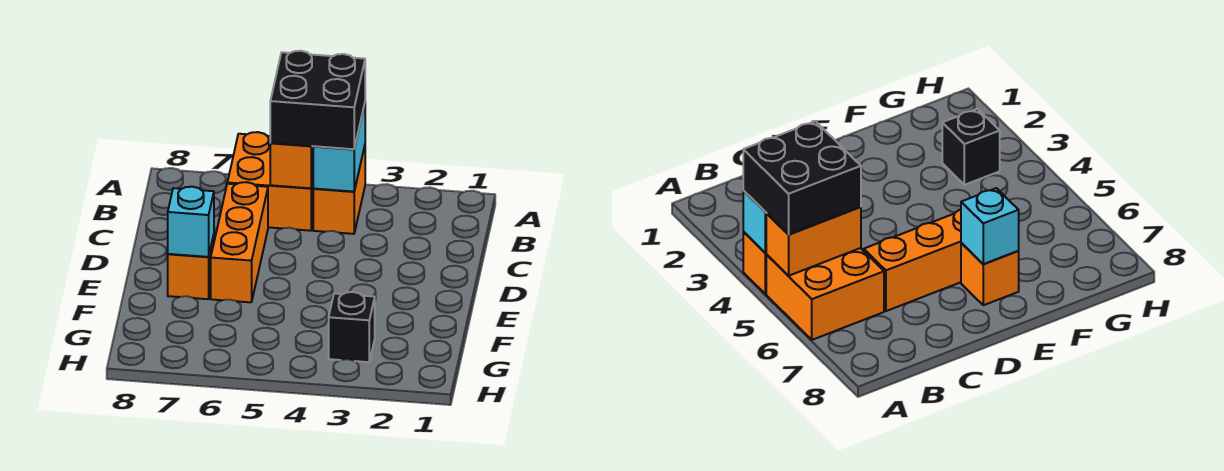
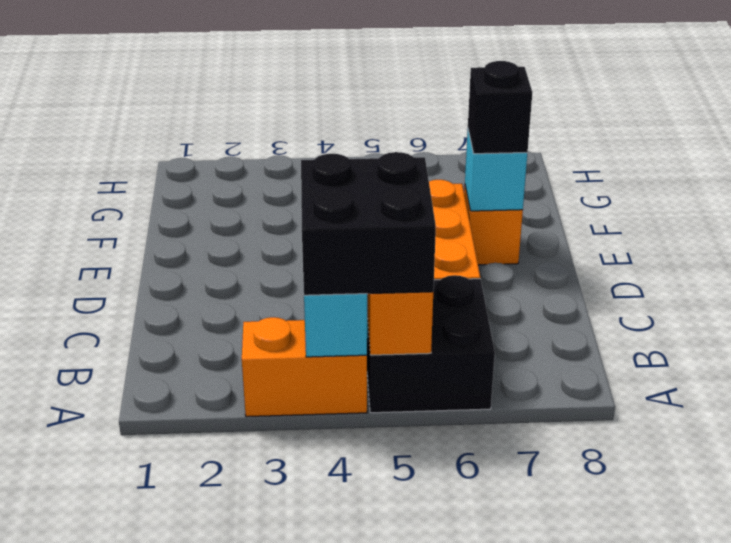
orange brick A4:B4 level 1 -> orange brick A3:A4 level 1
orange brick A5:B6 level 1 -> black brick A5:B6 level 1
black brick G3 level 1 -> black brick E7 level 3

